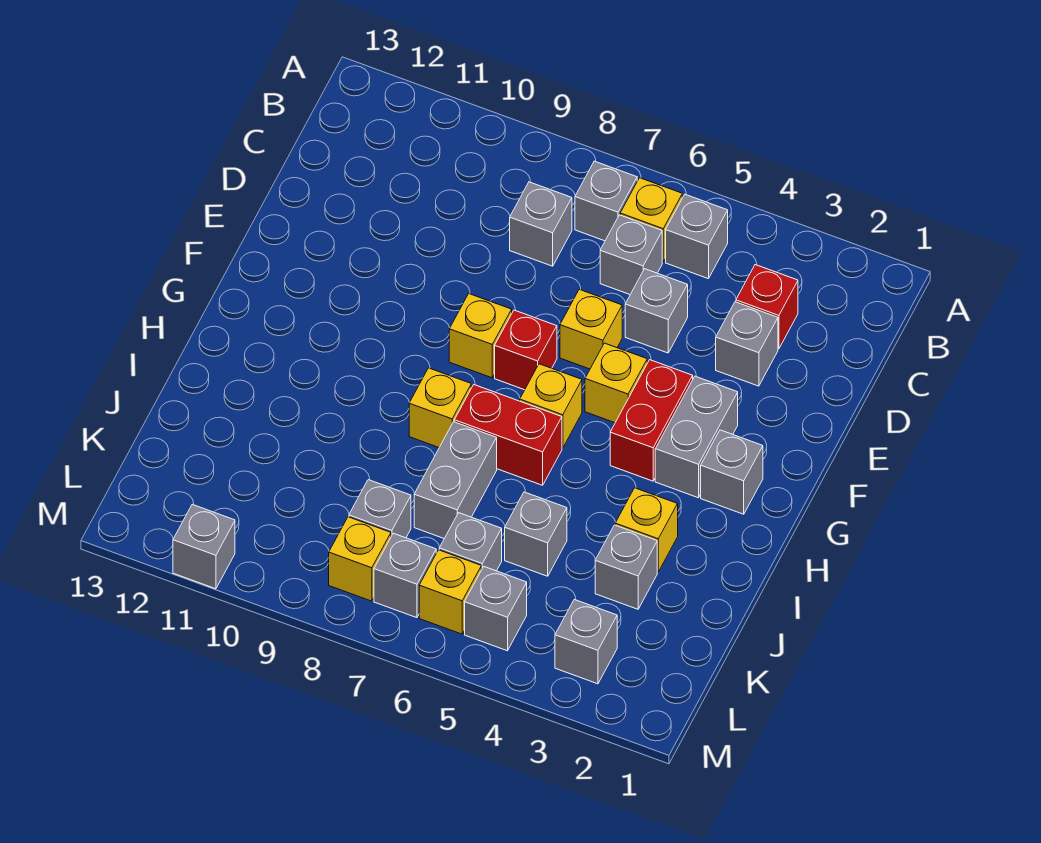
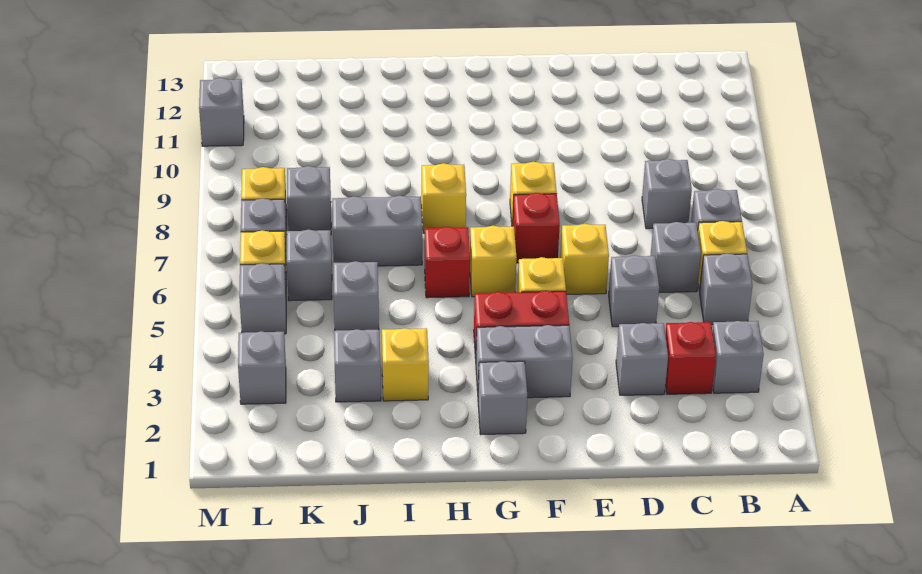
none -> grey brick B3 level 1
red brick H6:H7 level 1 -> red brick H6 level 1

